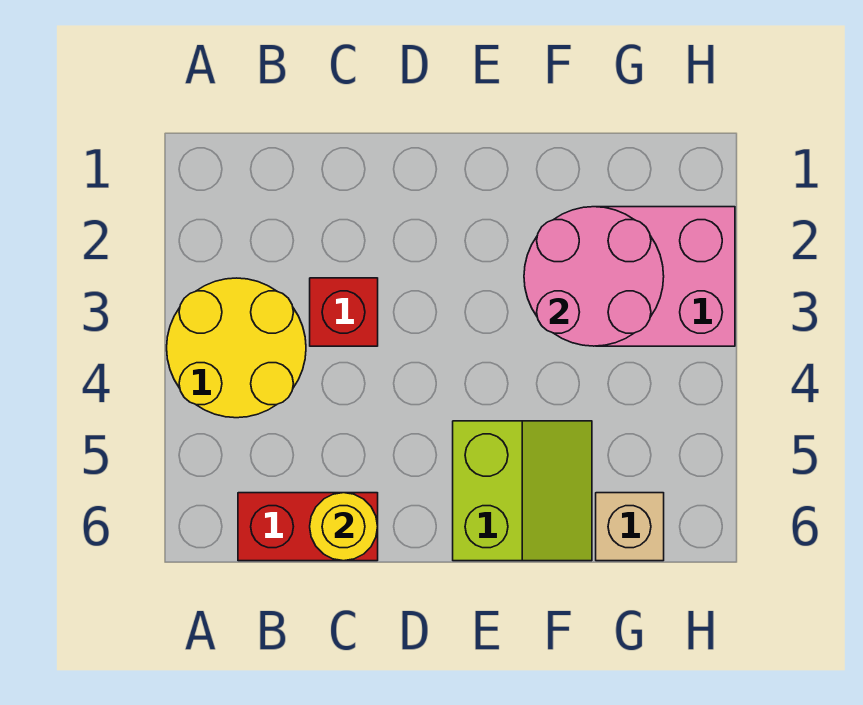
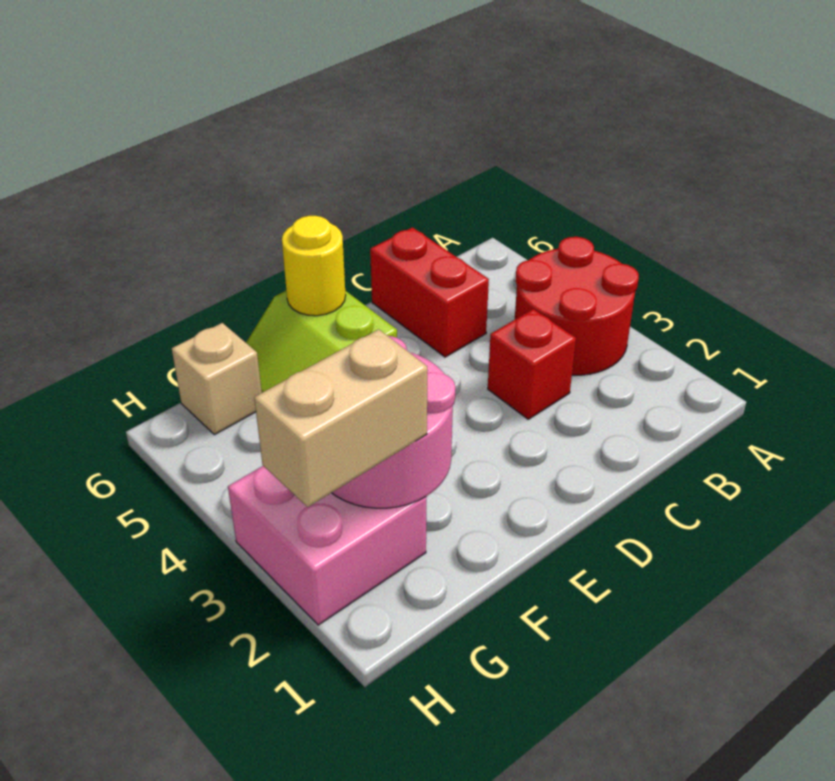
yellow round brick A3:B4 level 1 -> red round brick A3:B4 level 1
red brick B6:C6 level 1 -> red brick C5:C6 level 1
yellow round brick C6 level 2 -> yellow round brick E6 level 2
none -> tan brick G2:H2 level 3

